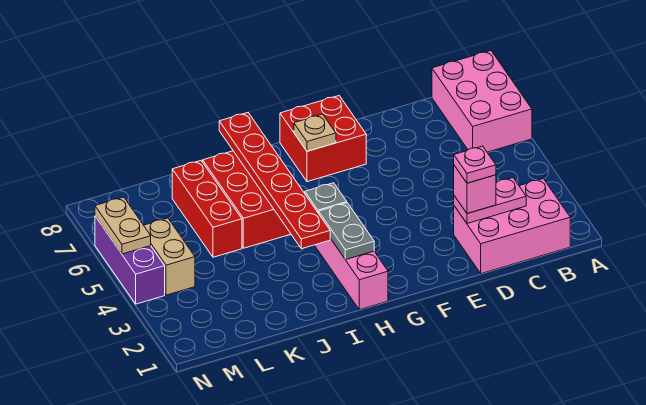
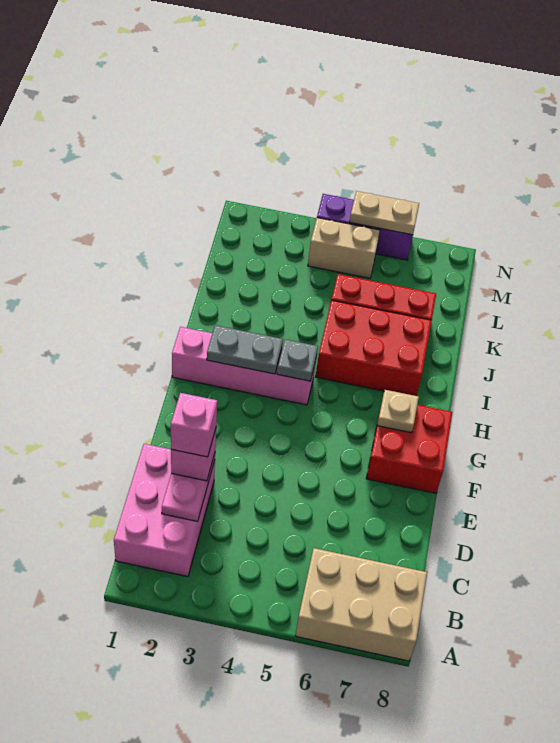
pink brick A6:B8 level 1 -> tan brick A6:B8 level 1
pink plate D2 level 4 -> pink brick D2 level 4
red plate I3:I8 level 2 -> none

